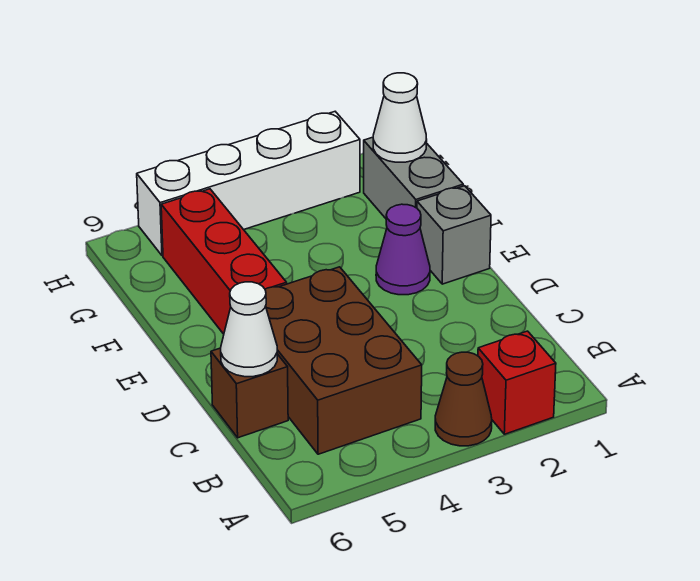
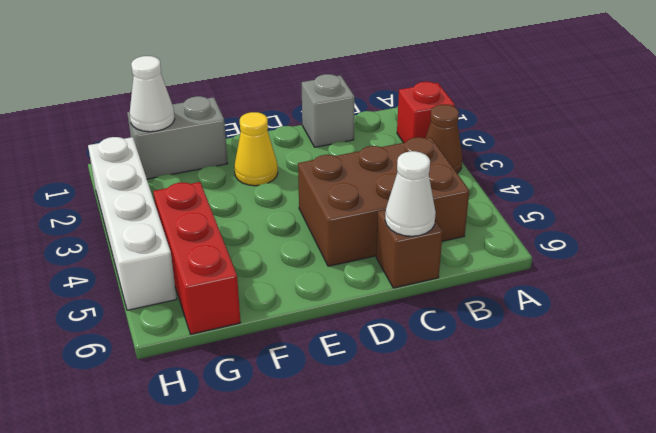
grey brick E1 level 1 -> grey brick C1 level 1
purple cone E2 level 1 -> yellow cone E2 level 1
red brick E5:G5 level 1 -> red brick G4:G6 level 1

